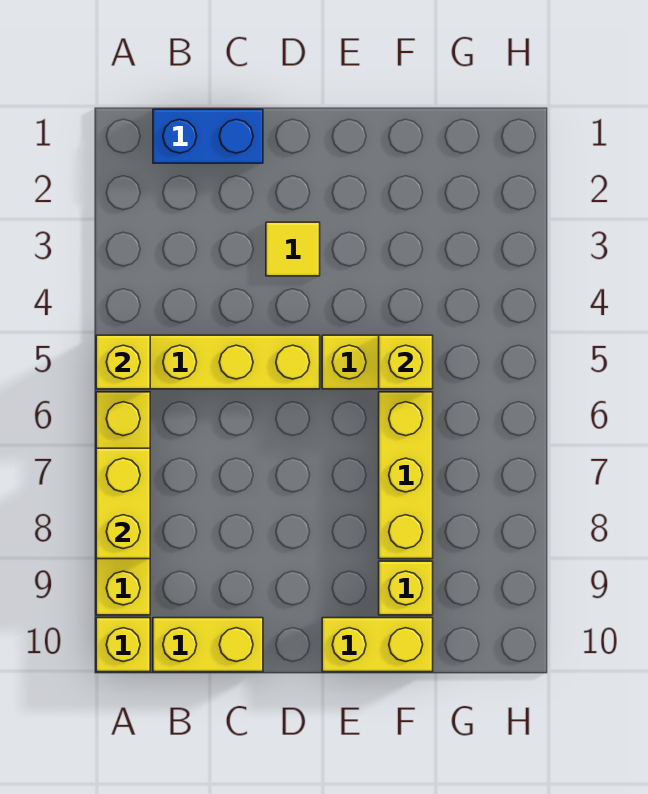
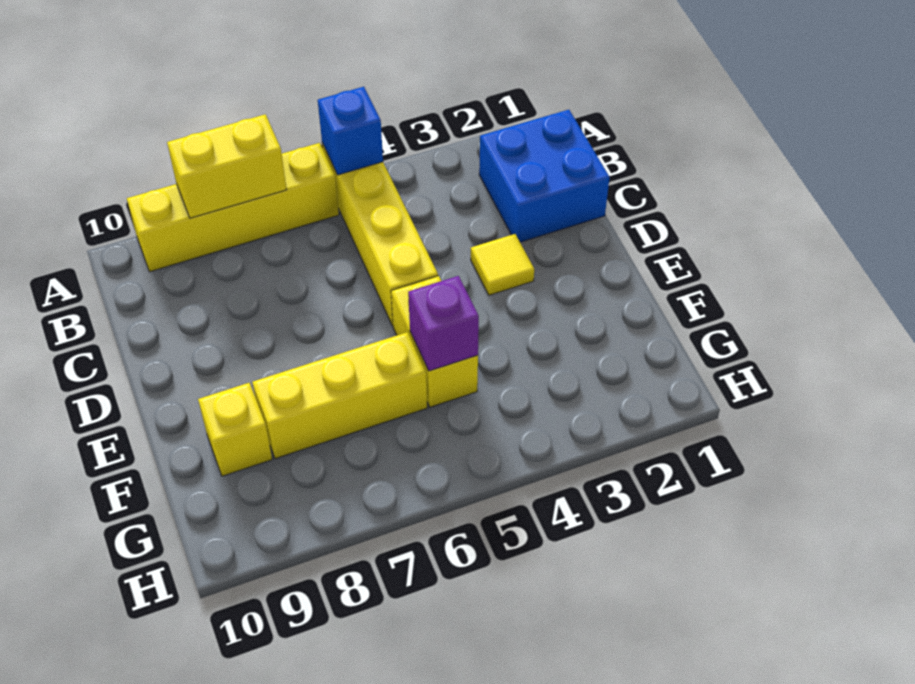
yellow brick A5 level 2 -> blue brick A5 level 2
yellow brick A10 level 1 -> none
blue brick B1:C1 level 1 -> blue brick B1:C2 level 1
yellow brick B10:C10 level 1 -> none
yellow brick E10:F10 level 1 -> none
yellow brick F5 level 2 -> purple brick F5 level 2

